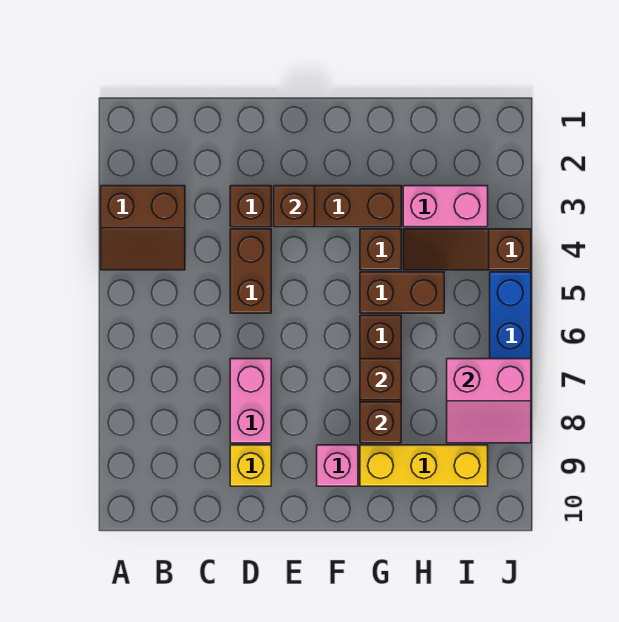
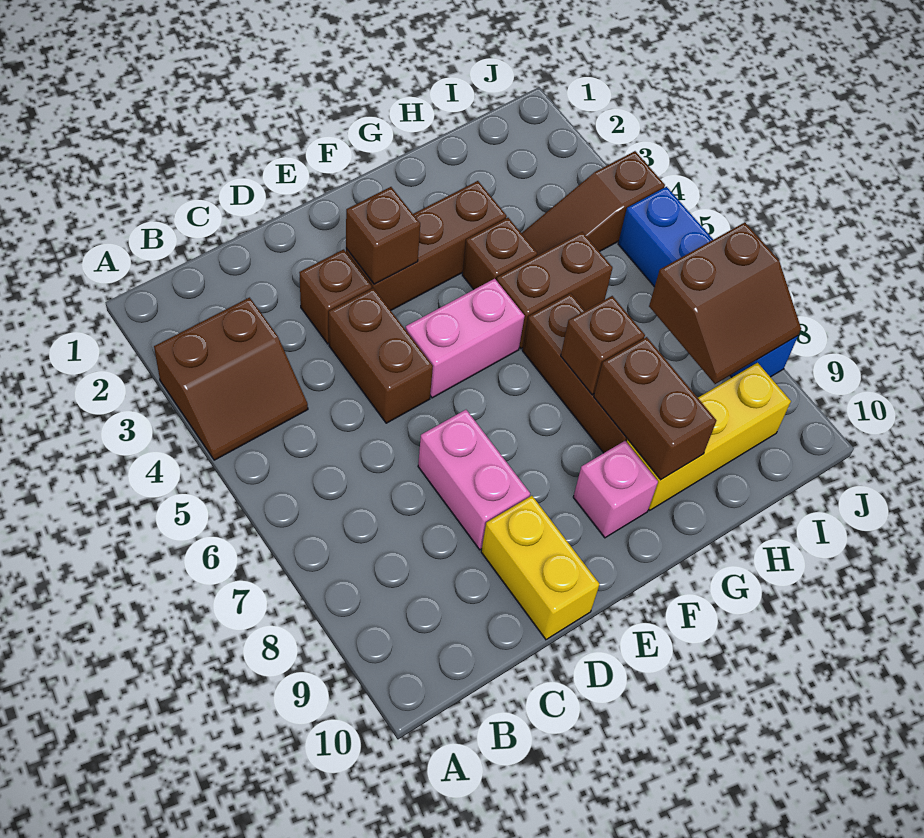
yellow brick D9 level 1 -> yellow brick D9:D10 level 1
brown brick G8 level 2 -> brown brick G8:G9 level 2
pink brick H3:I3 level 1 -> pink brick E5:F5 level 1
pink slope I7:J8 level 2 top 7 -> brown slope I7:J8 level 2 top 7

